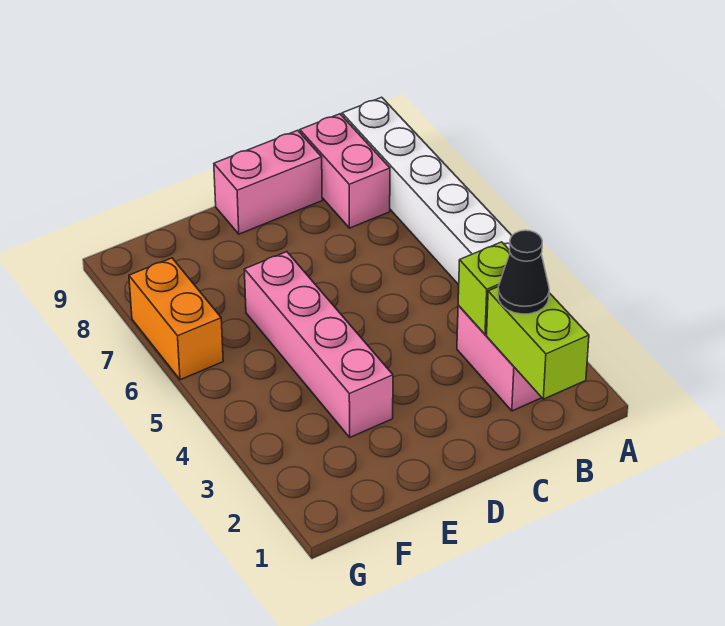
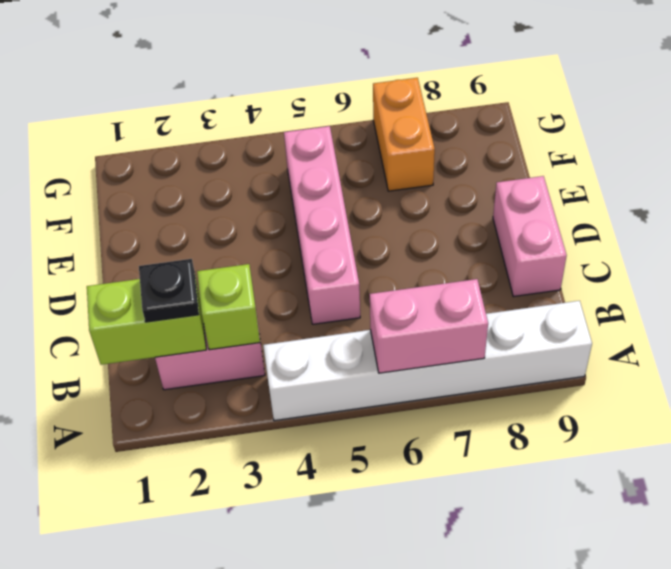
black cone B2 level 3 -> black plate B2 level 3
pink brick B8:B9 level 1 -> pink brick A6:A7 level 2
pink brick E3:E6 level 1 -> pink brick C5:F5 level 1
orange brick G6:G7 level 1 -> orange brick F7:G7 level 1

